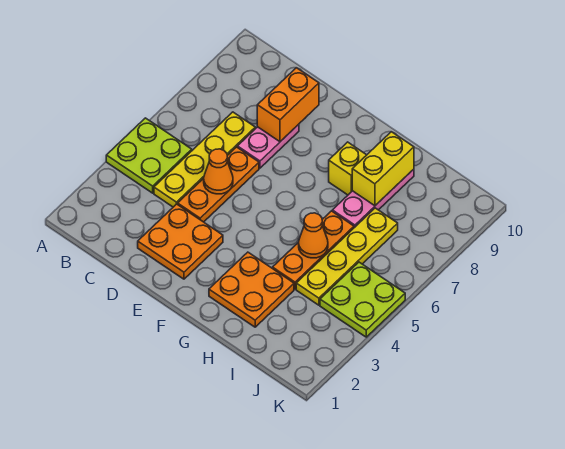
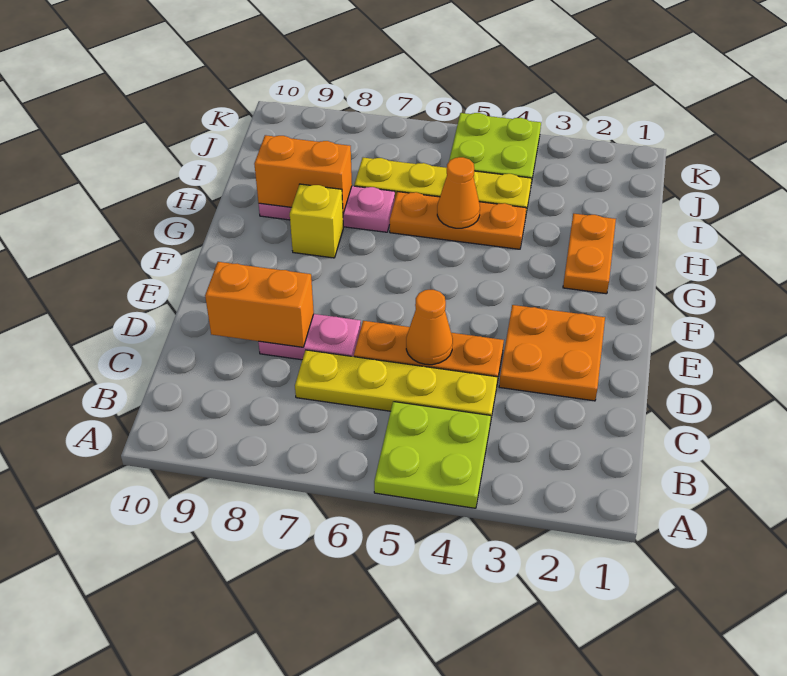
orange plate G2:H3 level 1 -> orange plate G2:H2 level 1
yellow brick H8:H9 level 2 -> orange brick H8:H9 level 2

